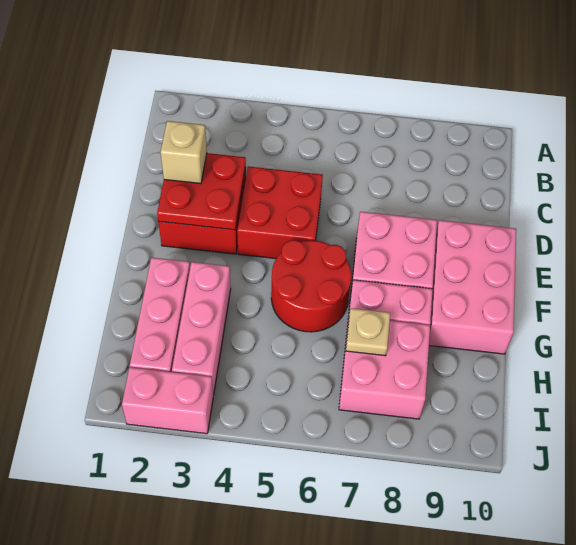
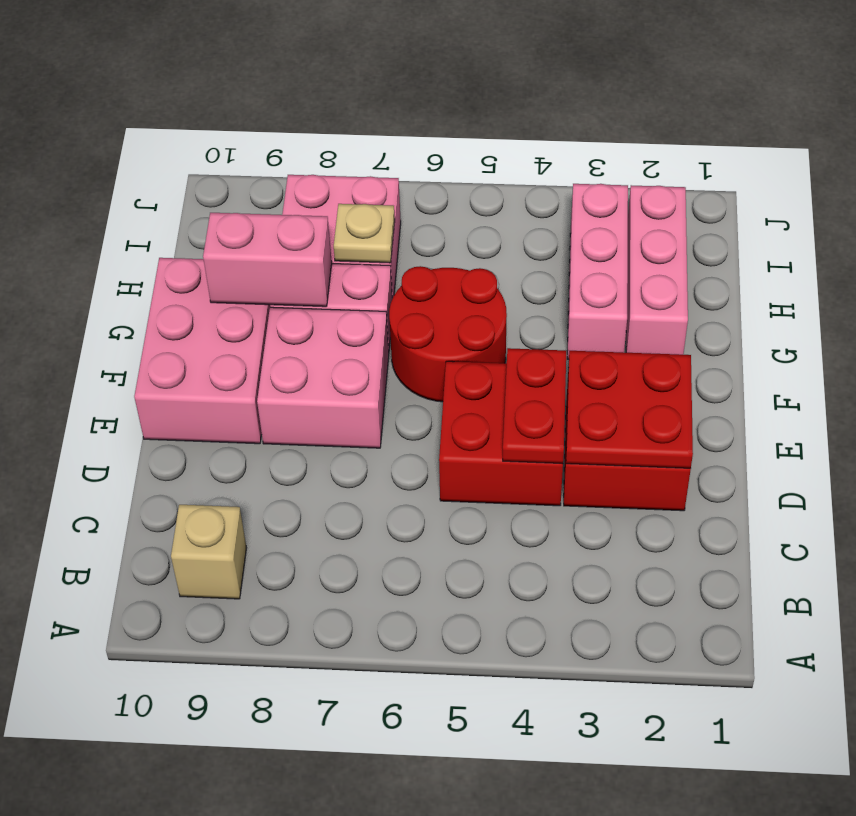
tan brick D2 level 3 -> tan brick B9 level 1
none -> red plate D4:E4 level 2
pink brick J2:J3 level 1 -> pink brick G8:G9 level 2

